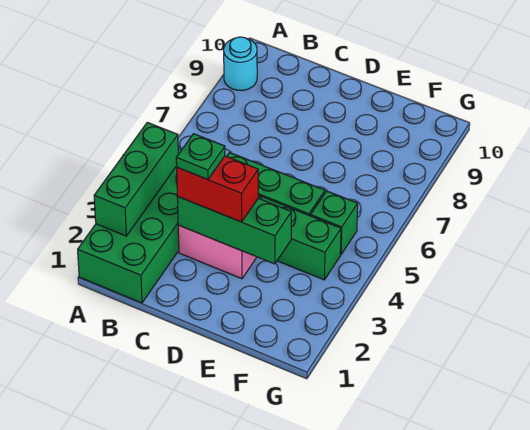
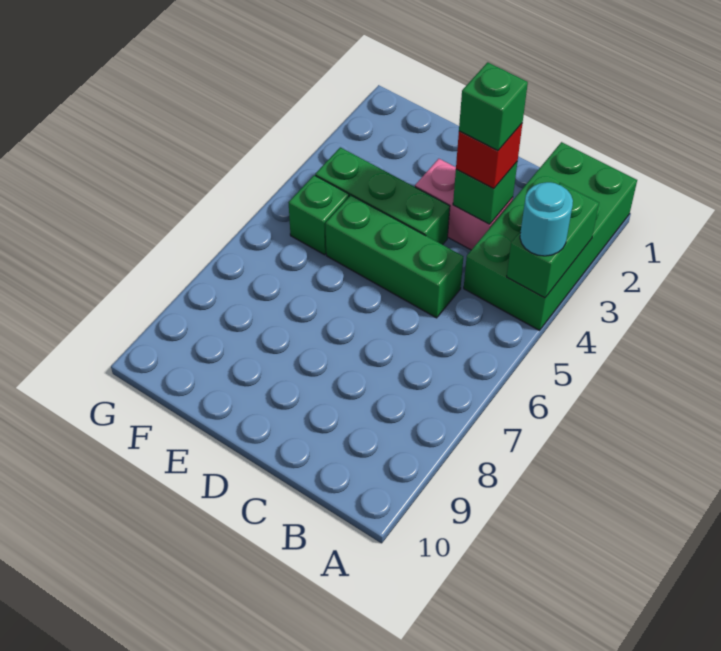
green brick A2:A4 level 2 -> green brick A3:A4 level 2
cyan round brick A9 level 1 -> cyan round brick A4 level 3
green brick C3:E3 level 2 -> green brick C3 level 2
red brick C3:D3 level 3 -> red brick C3 level 3
green plate C3 level 4 -> green brick C3 level 4

